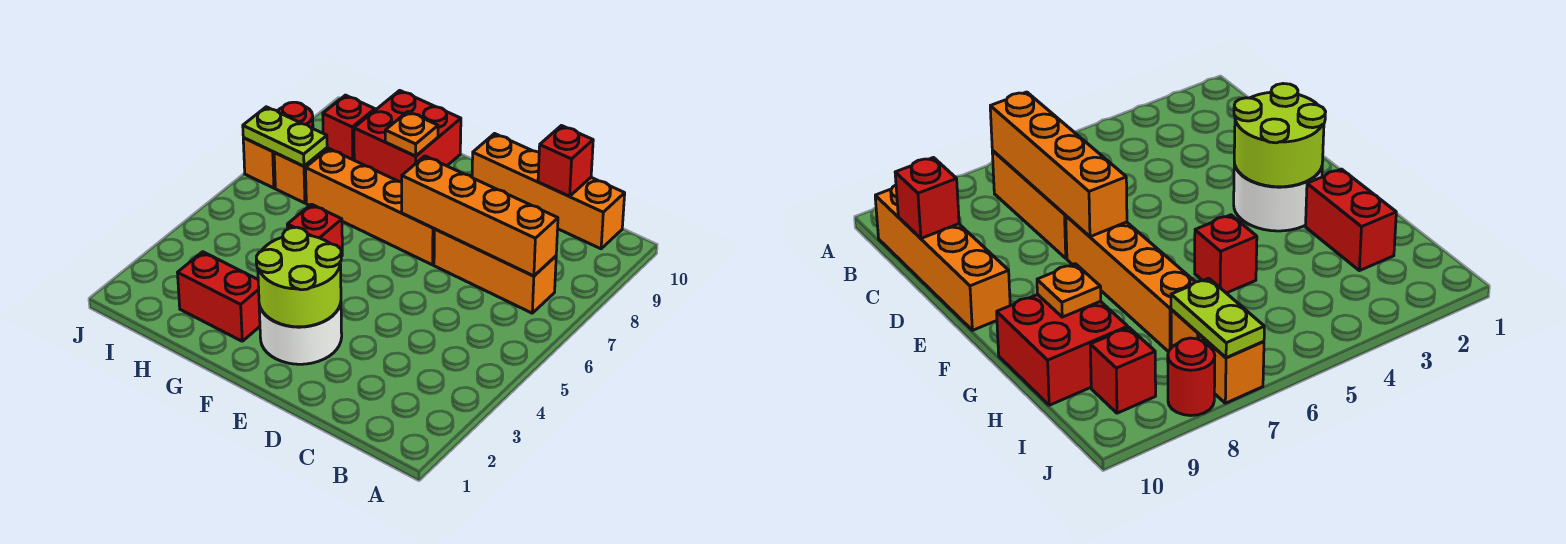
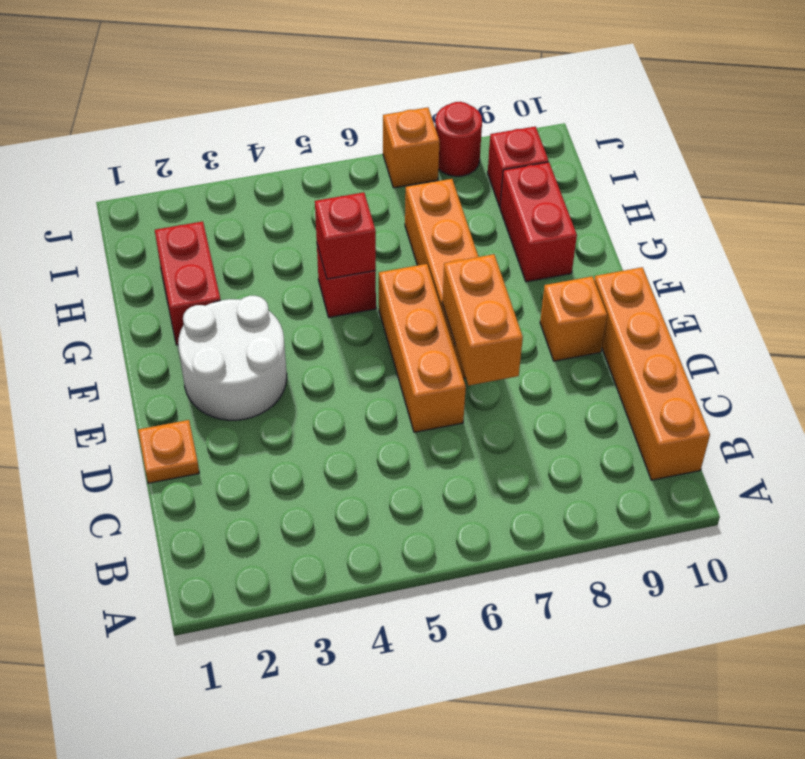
orange brick B7:D7 level 1 -> orange brick D6:F6 level 1
orange brick B7:E7 level 2 -> orange brick D7:E7 level 2
red brick C10 level 2 -> red brick G5 level 2
lime round brick E2:F3 level 2 -> none
red brick G9:H10 level 1 -> red brick G9:H9 level 1
orange plate G9 level 2 -> orange plate D1 level 1
orange brick I7 level 1 -> orange brick E9 level 1
lime plate I7:J7 level 2 -> none

